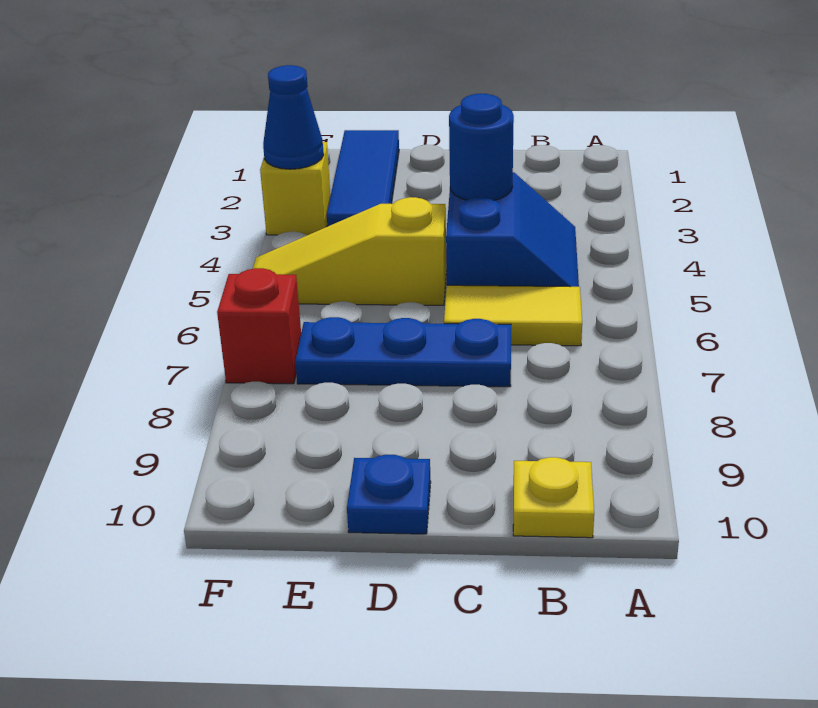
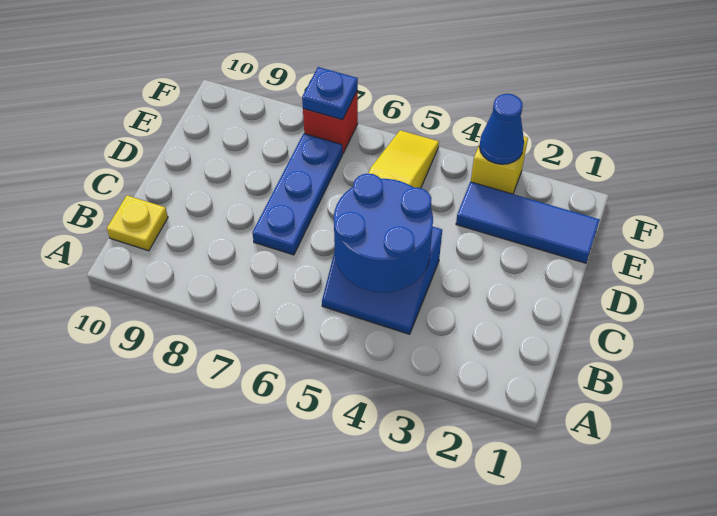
yellow tile B6:C6 level 1 -> none
blue round brick C4 level 2 -> blue round brick B4:C5 level 2
blue plate D10 level 1 -> blue plate F7 level 2

